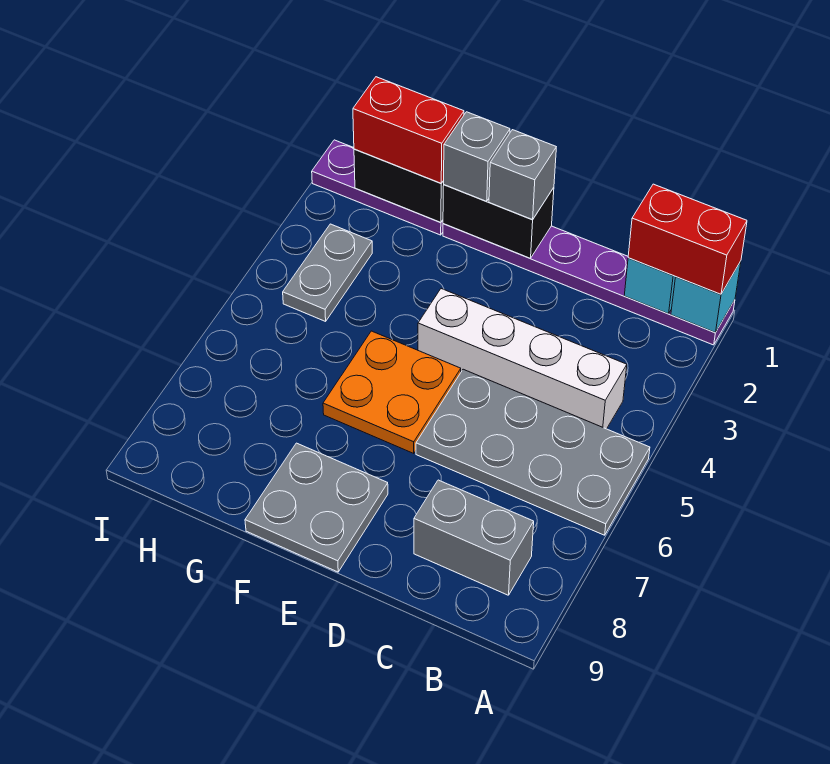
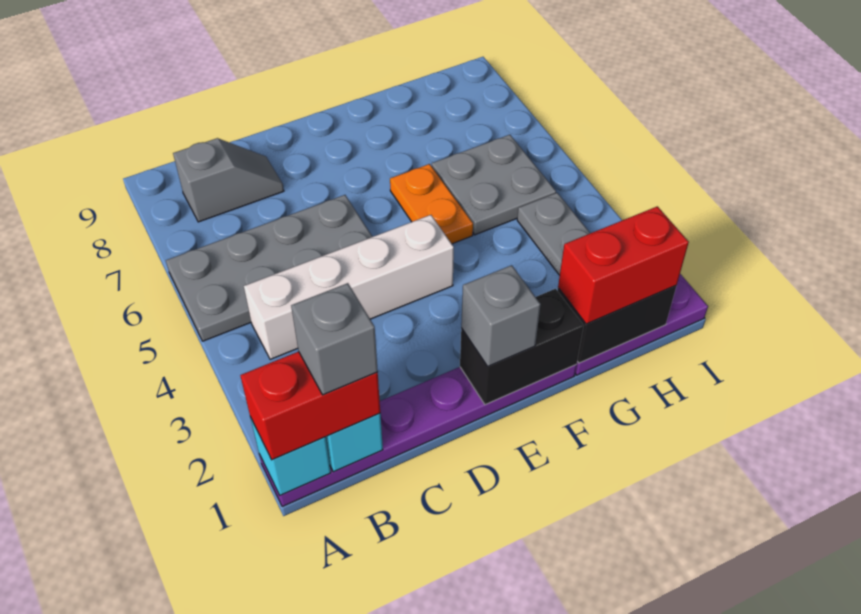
grey brick B8:C8 level 1 -> grey slope B8:C8 level 1 top B
orange plate E5:F6 level 1 -> orange plate F5:F6 level 1
grey plate E8:F9 level 1 -> grey plate G5:H6 level 1
grey brick F1 level 3 -> grey brick B1 level 4

